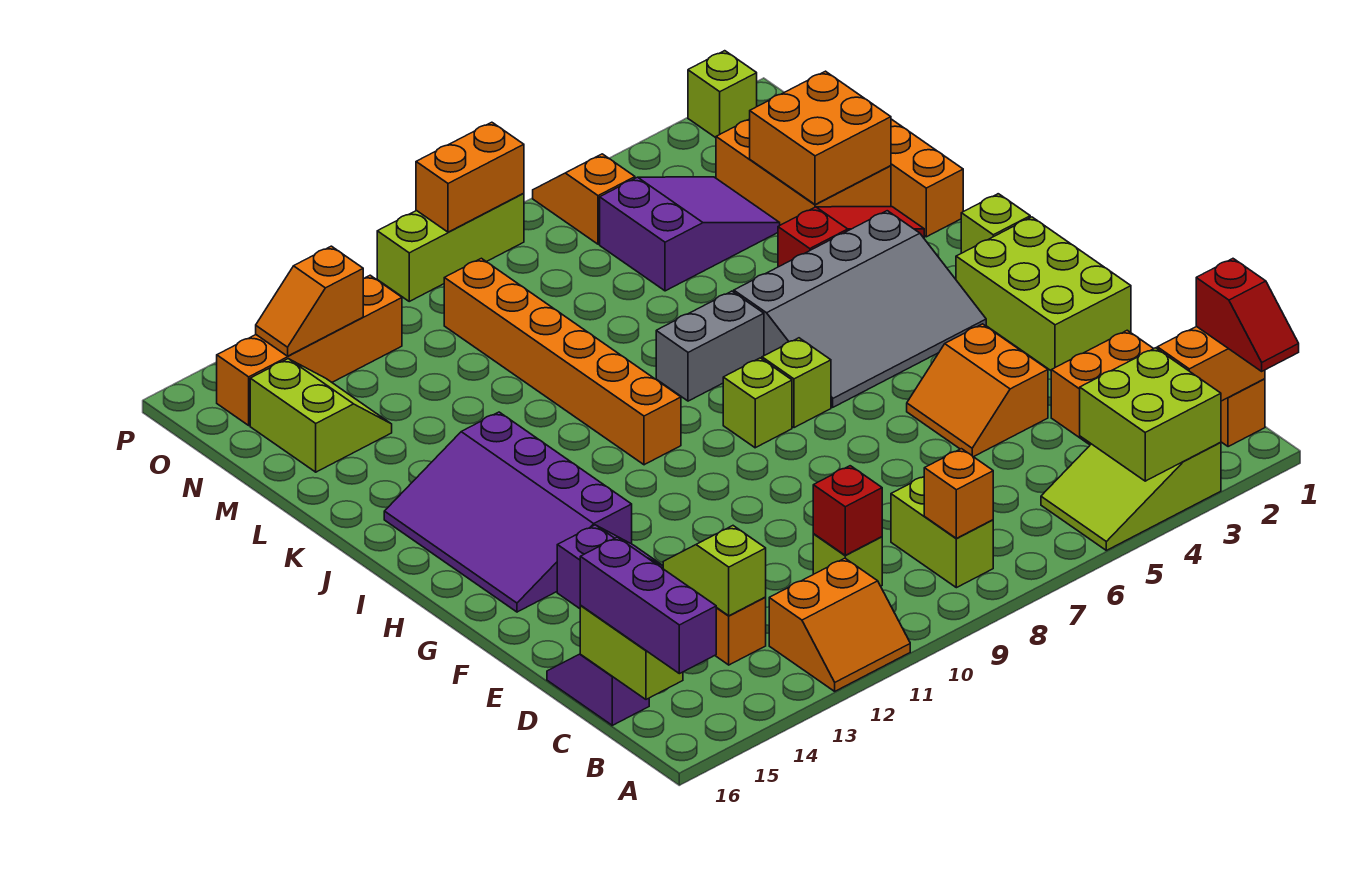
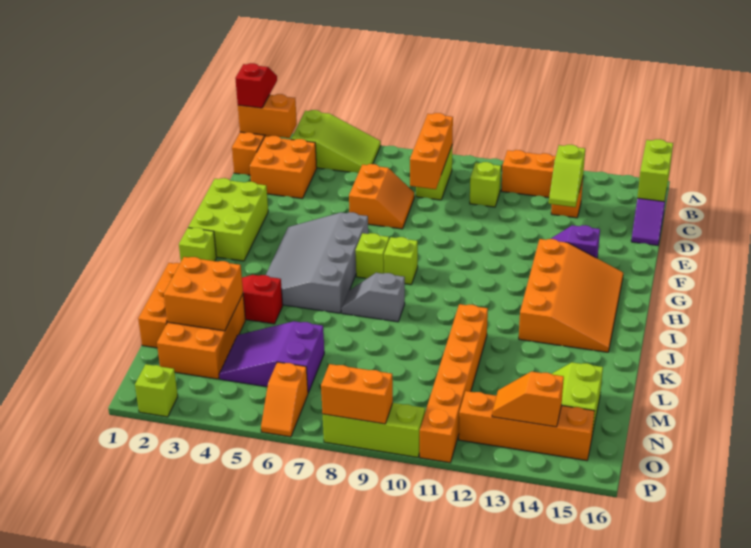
lime brick A3:B4 level 2 -> none
purple brick A16:C16 level 3 -> none
orange brick B8 level 2 -> orange brick B8:D8 level 2
red brick C10 level 2 -> none
orange slope E4:F5 level 1 top 4 -> orange slope D6:E7 level 1 top 6
purple slope G13:J15 level 1 top 13 -> orange slope G13:J15 level 1 top 13
grey slope H3:J6 level 1 top J -> grey slope G4:J6 level 1 top 6
orange brick I10:N10 level 1 -> orange brick K11:P11 level 1
grey brick J7:J8 level 1 -> grey slope J7:J8 level 1 top 8
orange slope O13:O14 level 2 top 13 -> orange slope O13:O14 level 2 top 14

